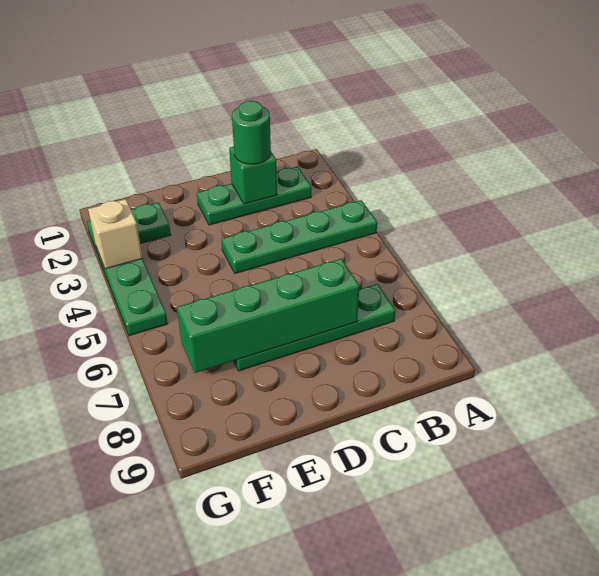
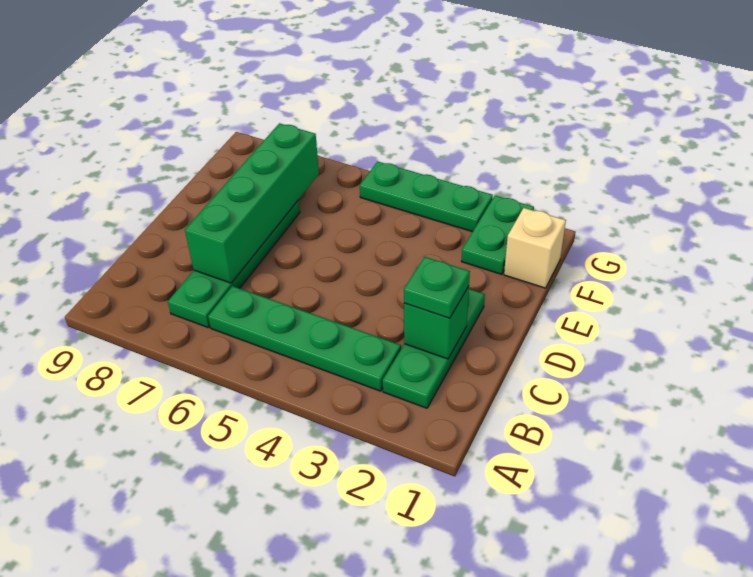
green plate A4:D4 level 1 -> green plate B3:B6 level 1
green round brick C2 level 3 -> green plate C2 level 3
tan brick G3 level 2 -> tan brick F1 level 1

